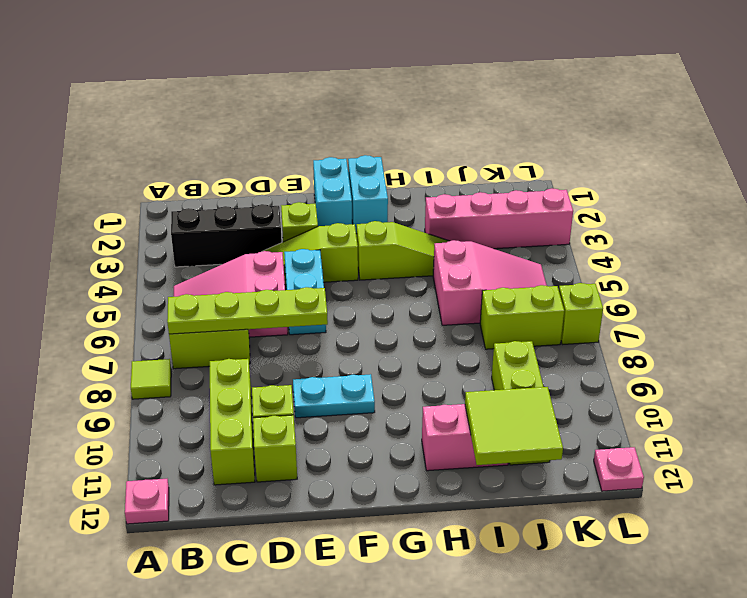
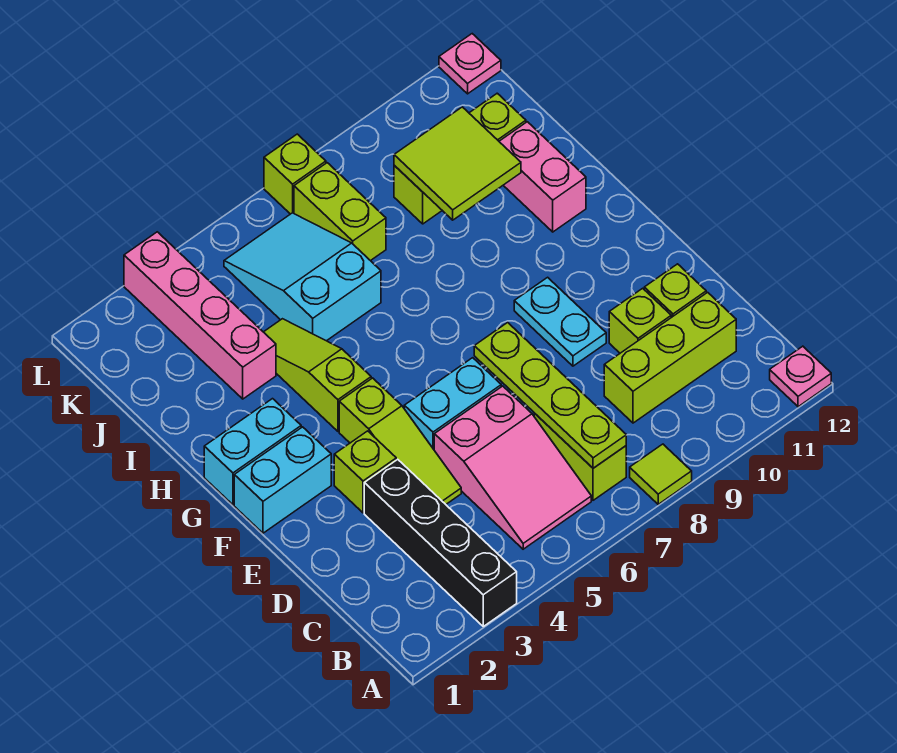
black brick B3:D3 level 1 -> black brick A3:D3 level 1
pink slope I5:K6 level 1 top I -> cyan slope I5:K6 level 1 top I
lime tile I11:J12 level 2 -> lime tile I9:J10 level 2

